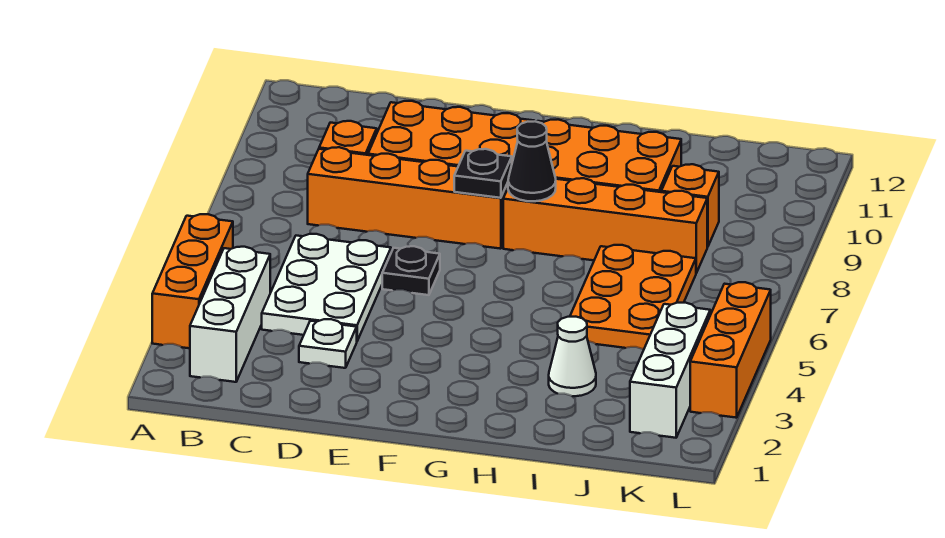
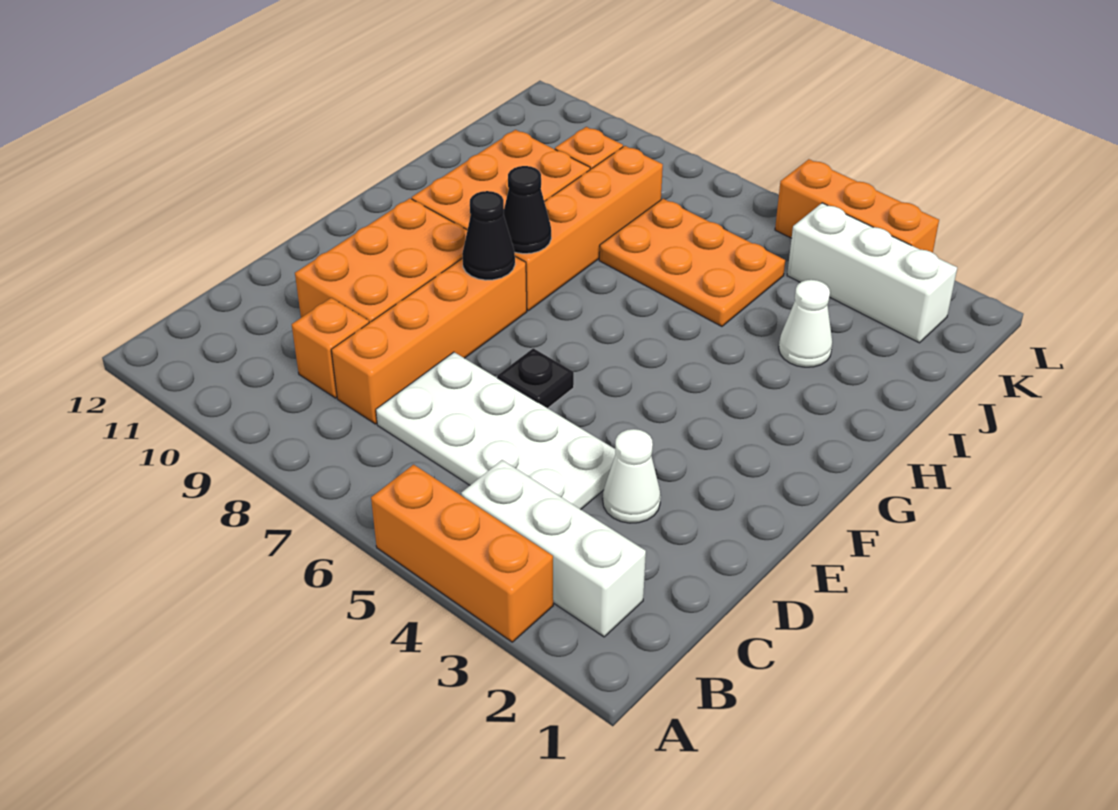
white plate C4:D6 level 1 -> white plate C4:D7 level 1
white plate D3 level 1 -> white cone D3 level 1
black plate F8 level 2 -> black cone F8 level 2

